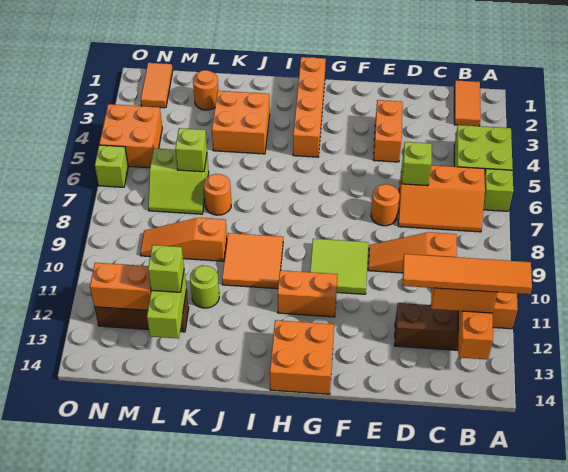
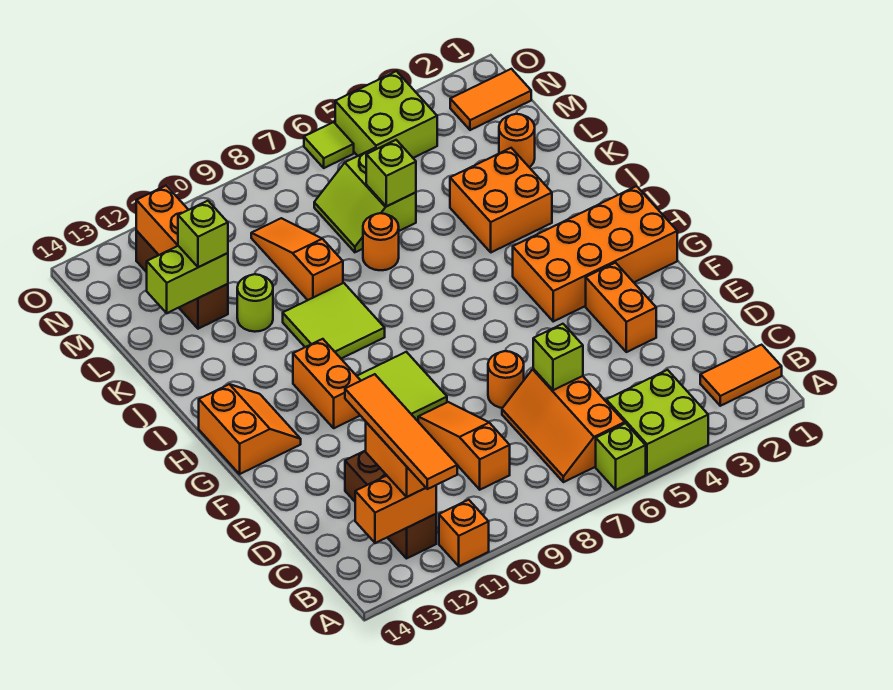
orange brick E3:E4 level 1 -> orange brick E3:F3 level 1
orange brick G13:H14 level 1 -> orange slope G13:H14 level 1 top 14
orange brick H1:H4 level 1 -> orange brick G1:H4 level 1
orange tile I9:J10 level 1 -> lime tile I9:J10 level 1
orange brick N4:O5 level 1 -> lime brick N4:O5 level 1
lime brick O6 level 1 -> lime tile O6 level 1

